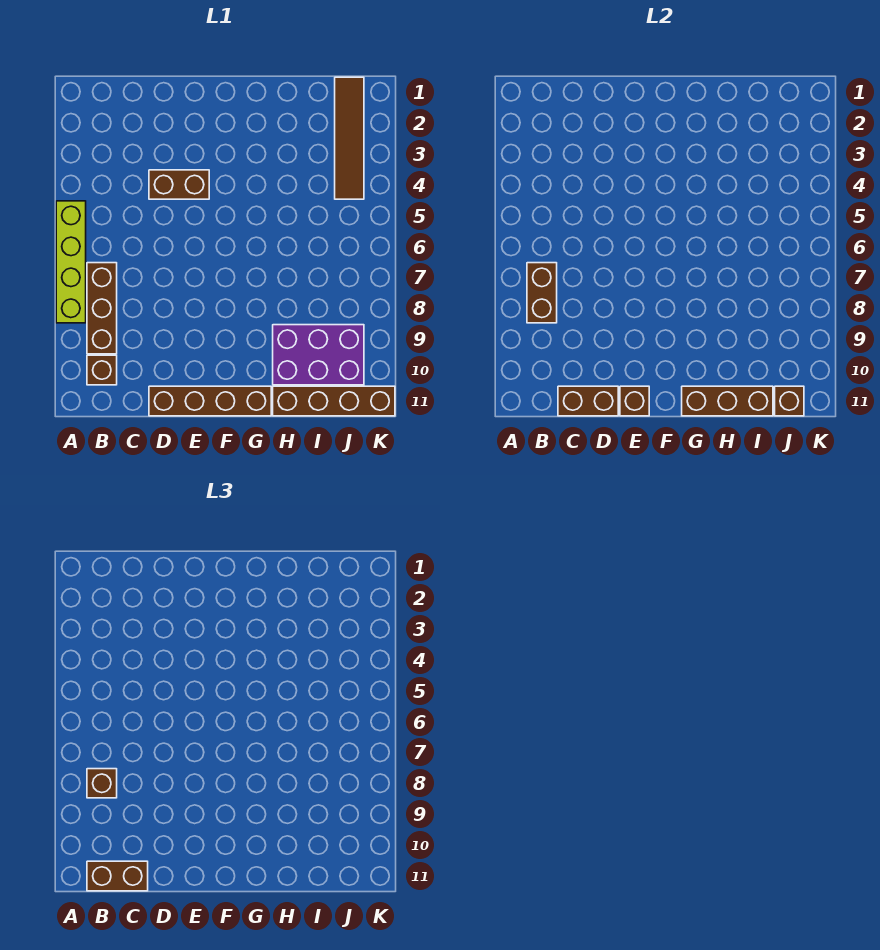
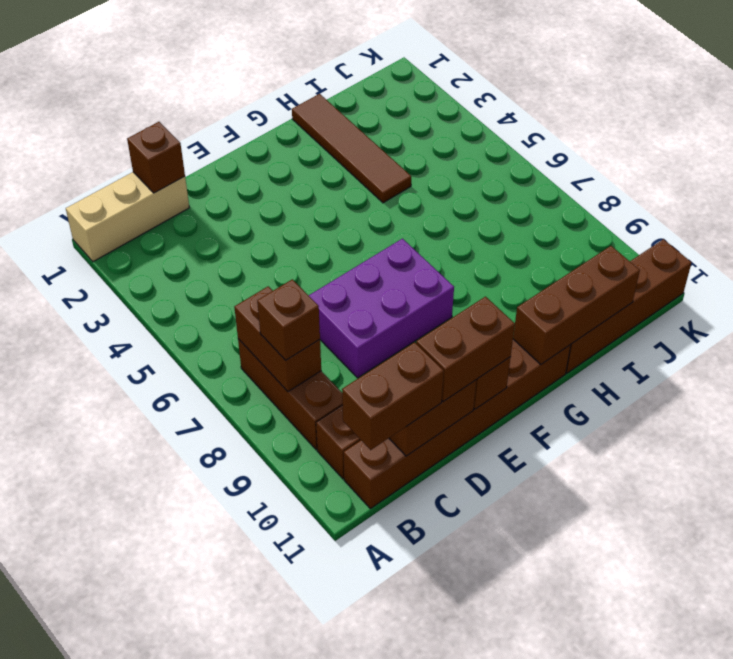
none -> tan brick A1:C1 level 1
lime brick A5:A8 level 1 -> none
brown brick D4:E4 level 1 -> brown brick D11:E11 level 3
brown brick D11:G11 level 1 -> brown brick B11:G11 level 1
purple brick H9:J10 level 1 -> purple brick D7:F8 level 1
brown tile J1:J4 level 1 -> brown tile H1:H4 level 1
brown brick J11 level 2 -> brown brick C1 level 2

